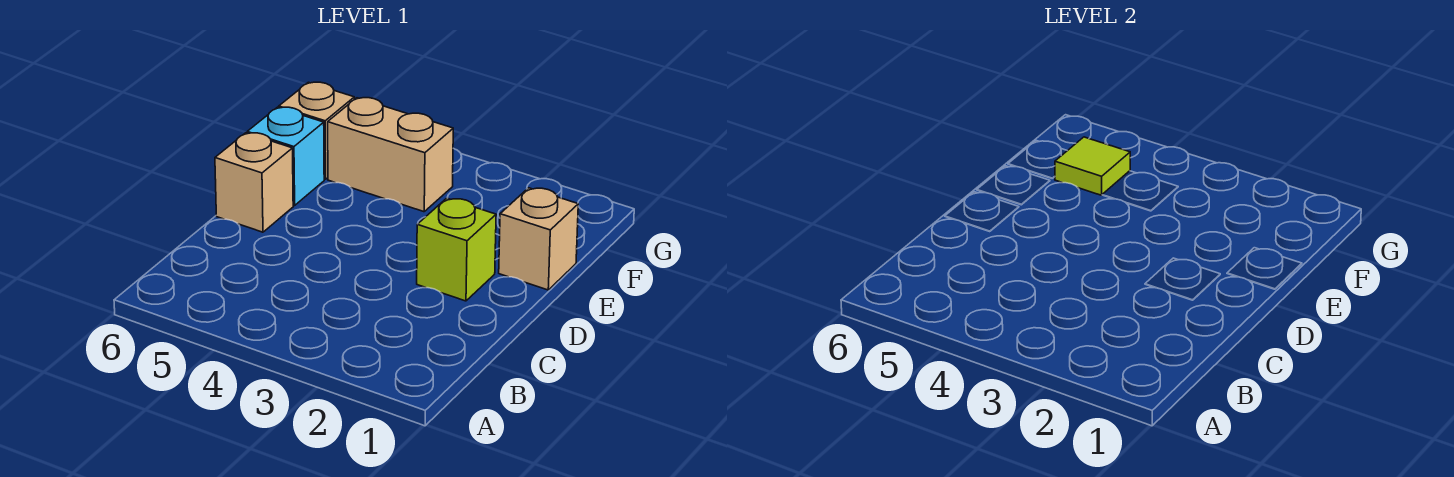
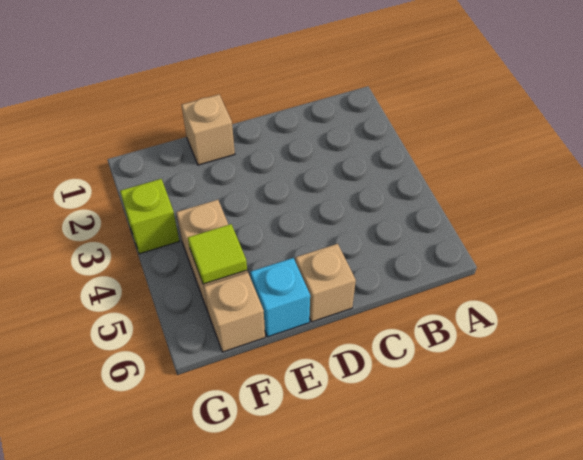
lime brick D2 level 1 -> lime brick G3 level 1

